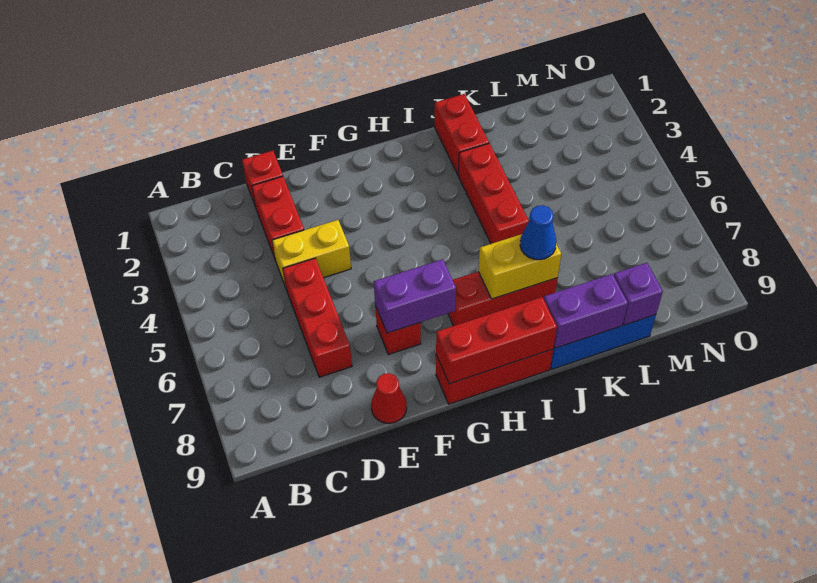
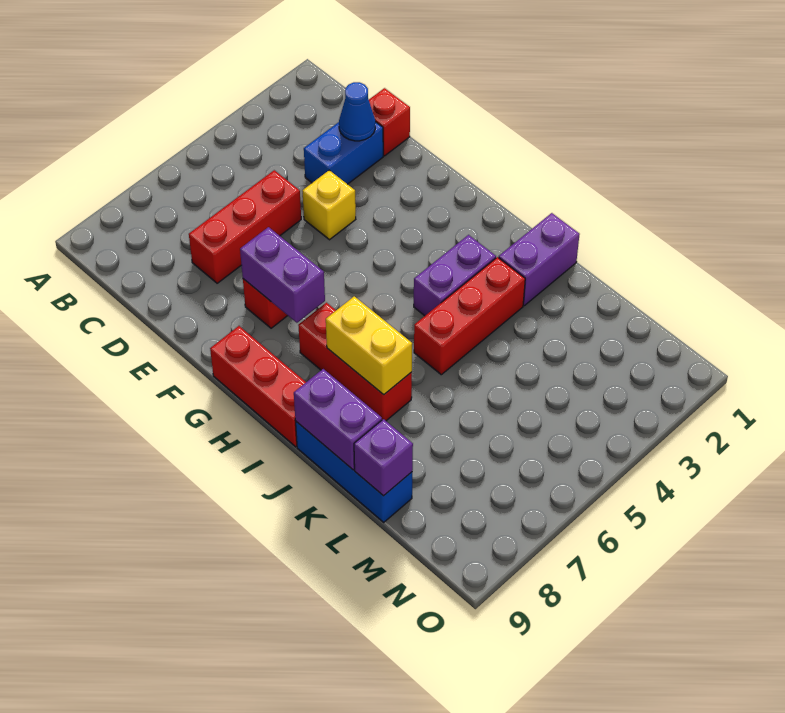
red brick D2:D3 level 1 -> blue brick D2:D3 level 1
yellow brick D4:E4 level 1 -> yellow brick E4 level 1
red cone E9 level 1 -> none
red brick G9:I9 level 2 -> none
none -> purple brick I3:I4 level 1
red brick J1:J2 level 1 -> purple brick J1:J2 level 1
blue cone J7 level 3 -> blue cone D2 level 2

